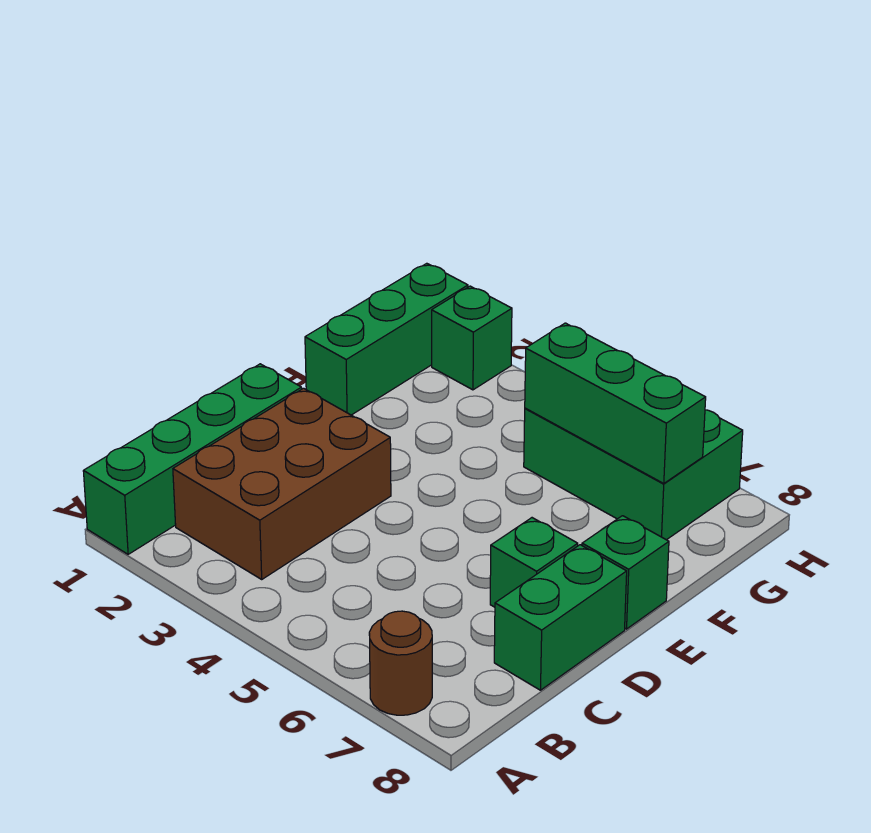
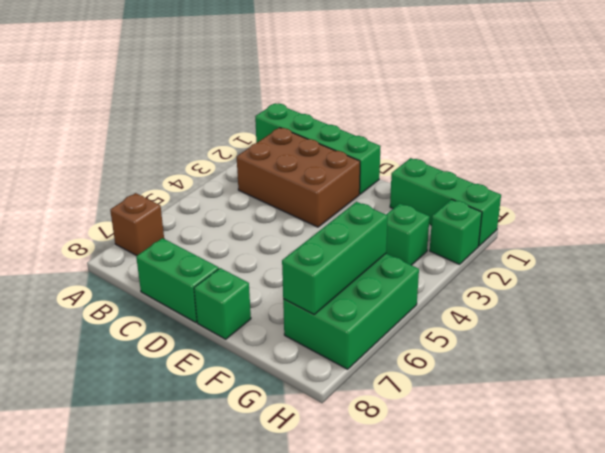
brown round brick A7 level 1 -> brown brick A7 level 1
green brick D7 level 1 -> green brick G3 level 1

